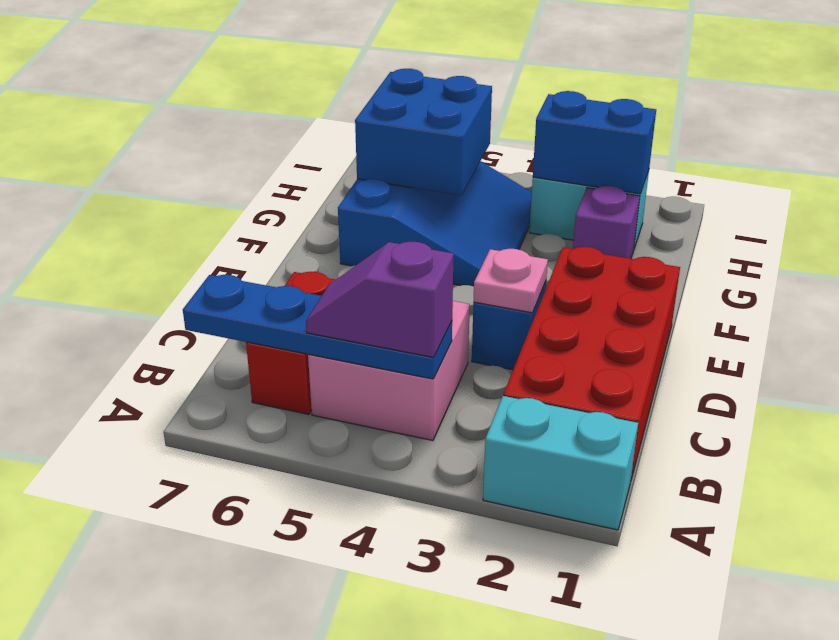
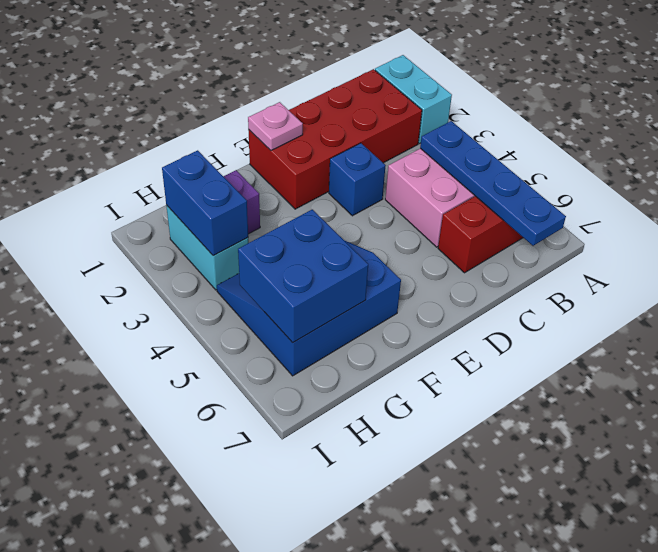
purple slope B4:B5 level 3 top 4 -> none
pink plate D3 level 2 -> pink plate E1 level 2

